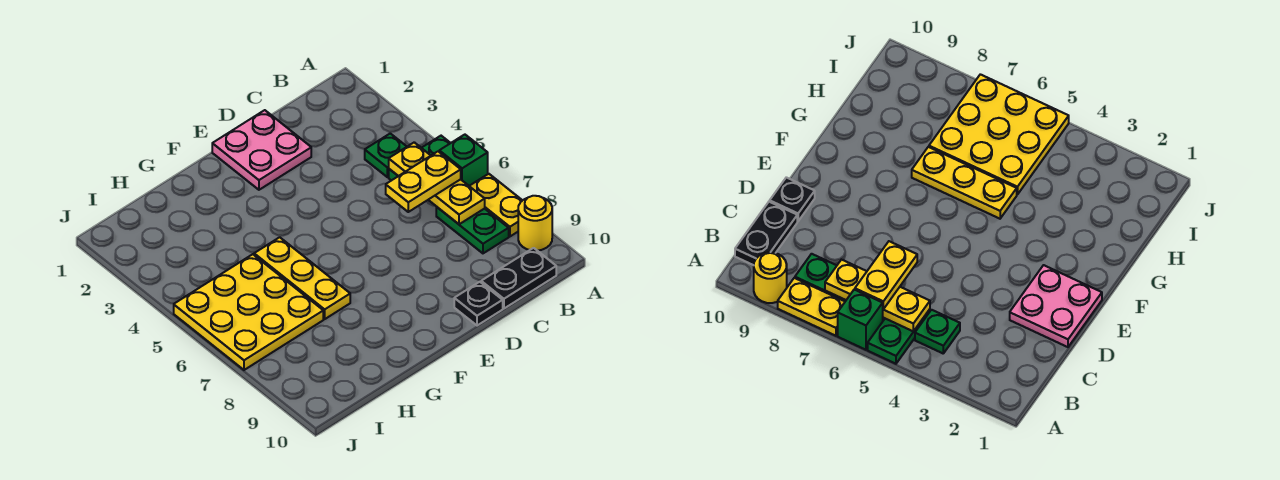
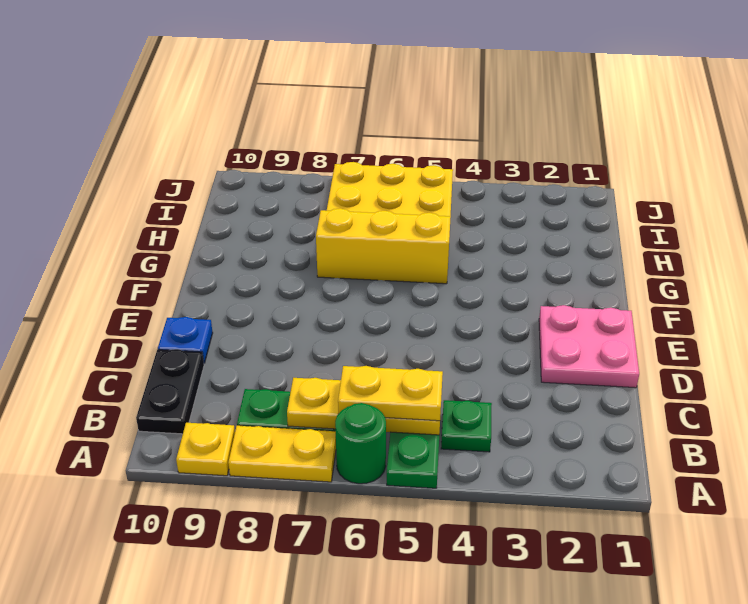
green brick A6 level 1 -> green round brick A6 level 1
yellow round brick A9 level 1 -> yellow plate A9 level 1
yellow plate B6:C6 level 3 -> yellow plate B5:B6 level 3
black plate D10 level 1 -> blue plate D10 level 1
yellow plate G5:G7 level 1 -> yellow brick G5:G7 level 1

